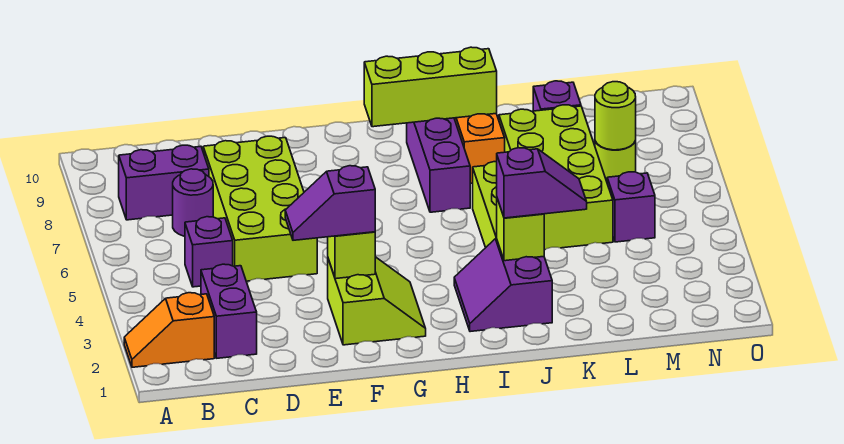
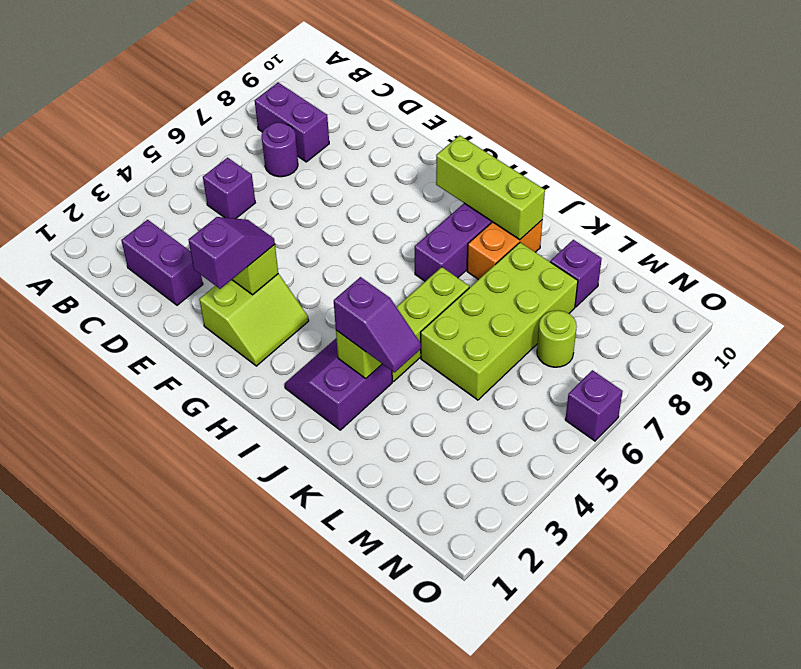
orange slope A2:B2 level 1 top B -> none
purple brick C2:C3 level 1 -> purple brick C2:D2 level 1
lime brick D5:E8 level 1 -> none
purple slope E3:F3 level 3 top F -> purple slope F2:F3 level 3 top 2
purple brick M5 level 1 -> purple brick O6 level 1
lime round brick M7 level 2 -> none

